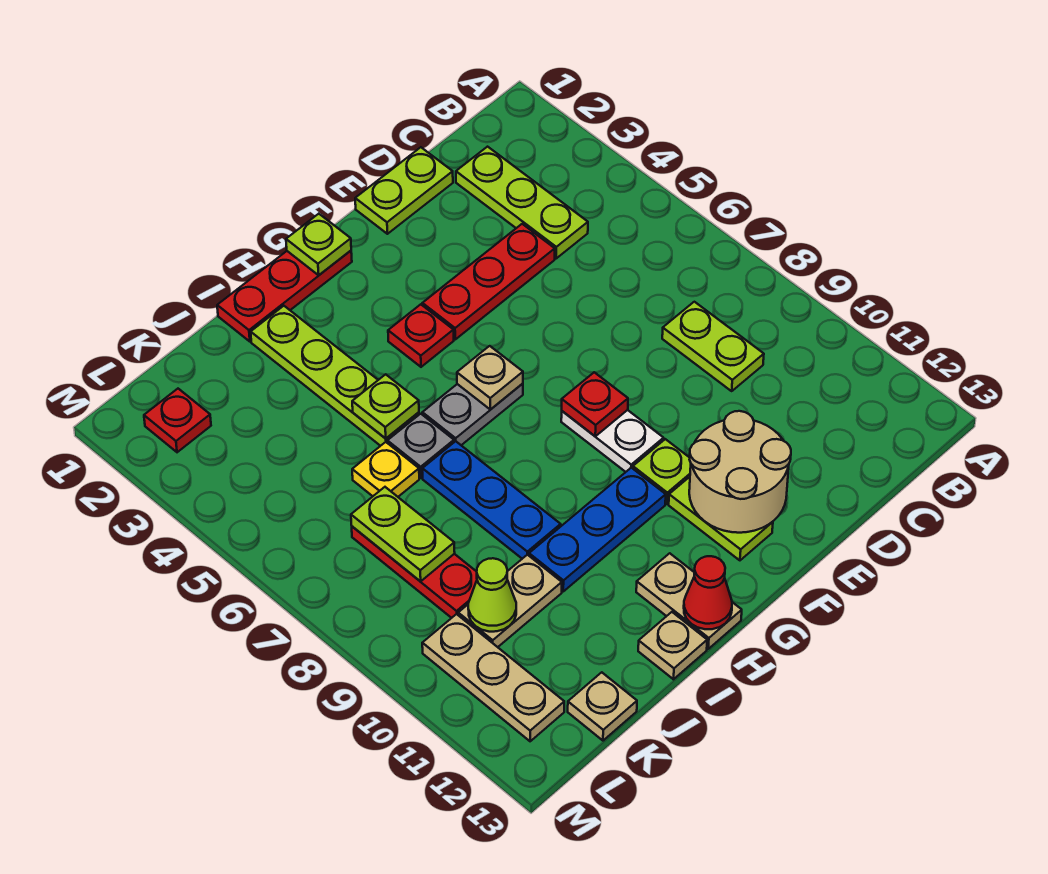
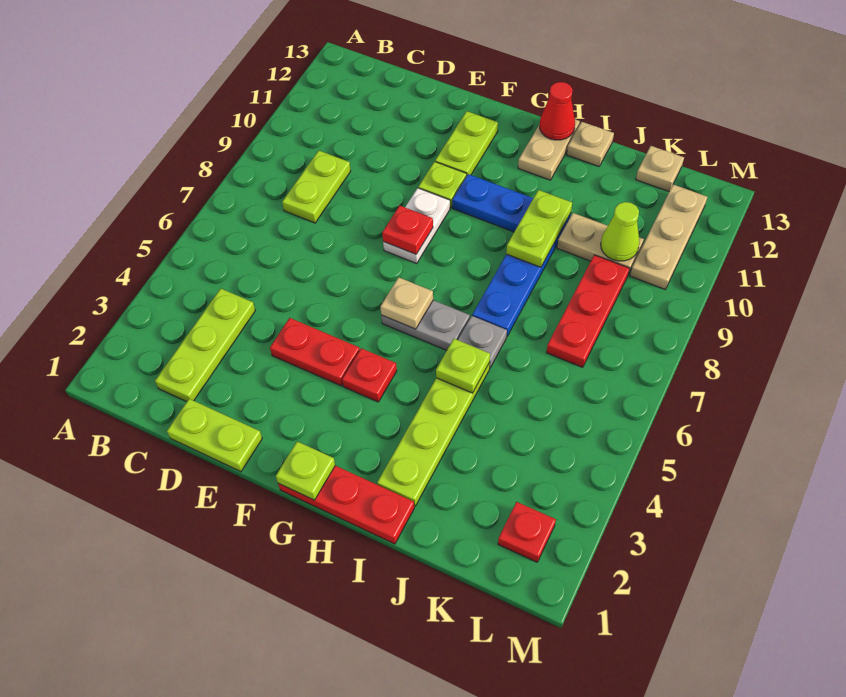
red plate D4:F4 level 1 -> red plate E4:F4 level 1
tan round brick E11:F12 level 2 -> none
yellow plate J6 level 1 -> none
lime plate K7:K8 level 2 -> lime plate I9:I10 level 2

